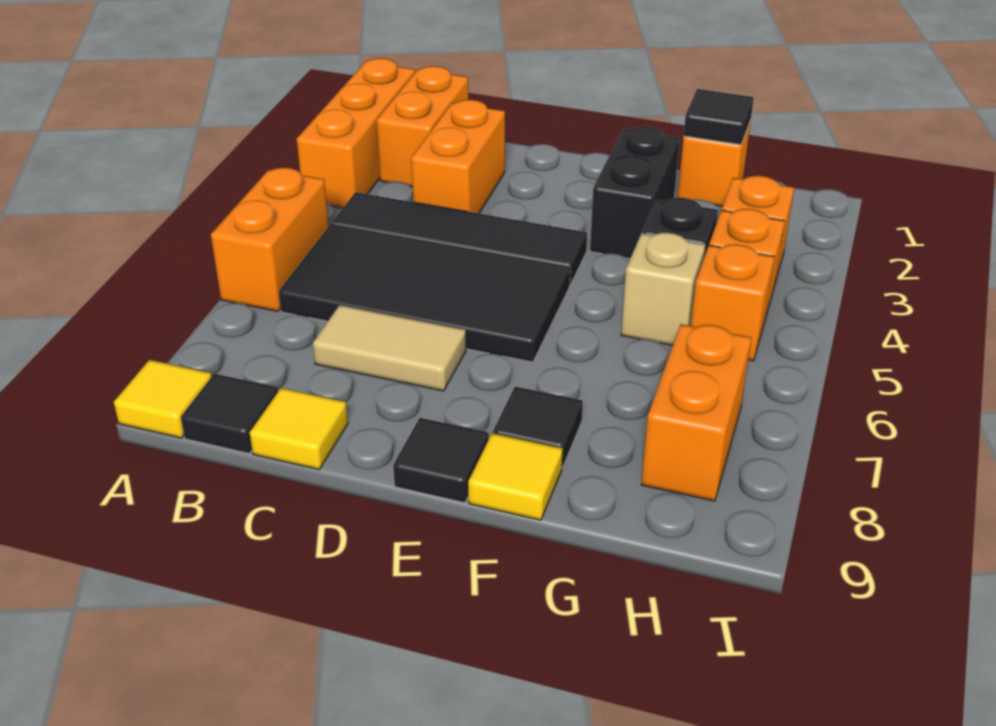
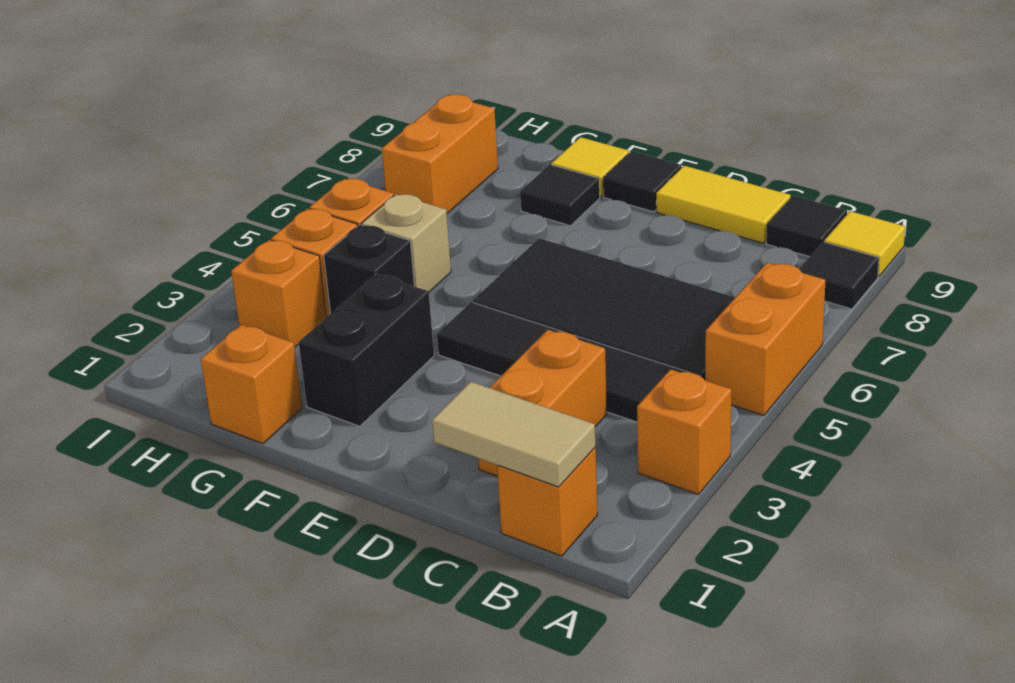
orange brick A1:A3 level 1 -> orange brick A3 level 1
orange brick B1:B2 level 1 -> orange brick B1 level 1
tan tile C7:D7 level 1 -> tan tile B1:C1 level 2
yellow tile C9 level 1 -> yellow tile C9:D9 level 1
black tile G1 level 2 -> black tile A8 level 1

